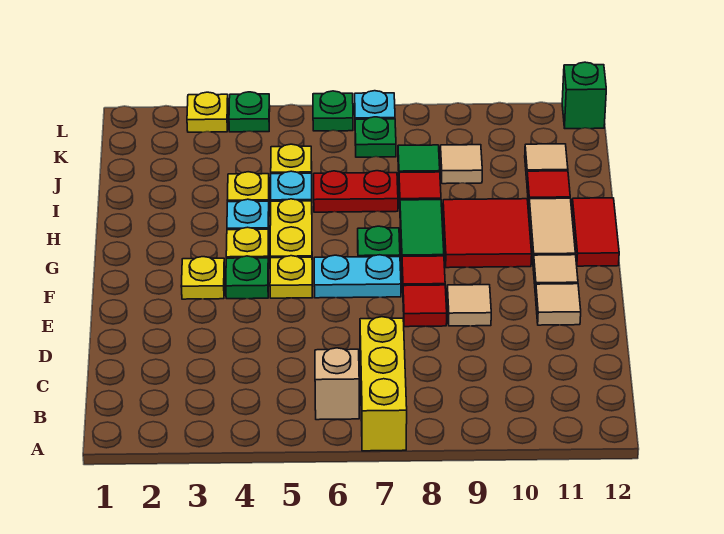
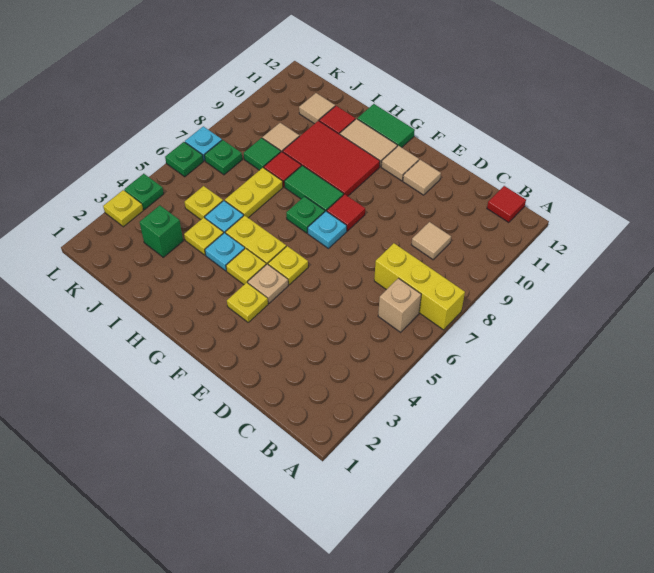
red tile E8 level 1 -> red tile B12 level 1
tan tile E9 level 1 -> tan tile C9 level 1
green plate F4 level 1 -> tan plate F4 level 1
cyan plate F6:F7 level 1 -> cyan plate F7 level 1
red tile G9:H10 level 1 -> red tile G9:I10 level 1
red tile G12:H12 level 1 -> green tile G12:H12 level 1
red plate I6:I7 level 1 -> yellow plate I6:I7 level 1
green brick L12 level 1 -> green brick J3 level 1

